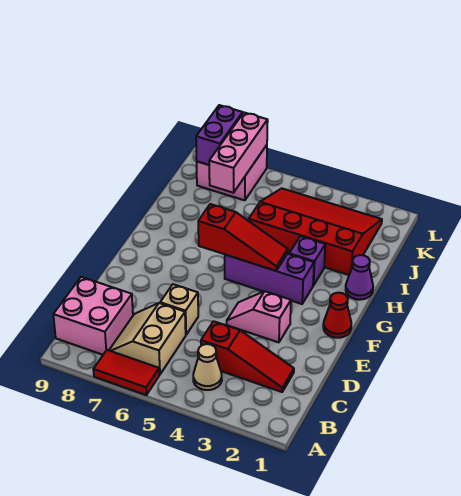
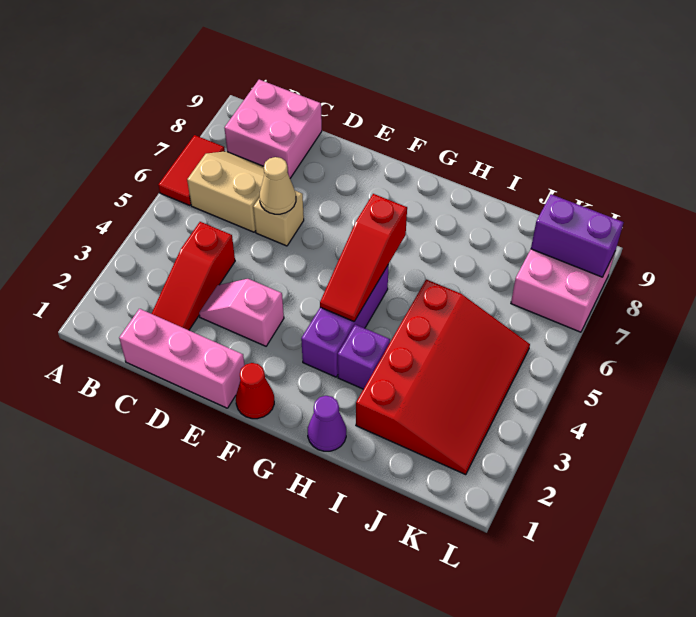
tan cone B4 level 1 -> tan cone D6 level 2
pink slope E3:E4 level 1 top 3 -> pink slope D3:E3 level 1 top E
pink brick J7:L7 level 2 -> pink brick C1:E1 level 1

